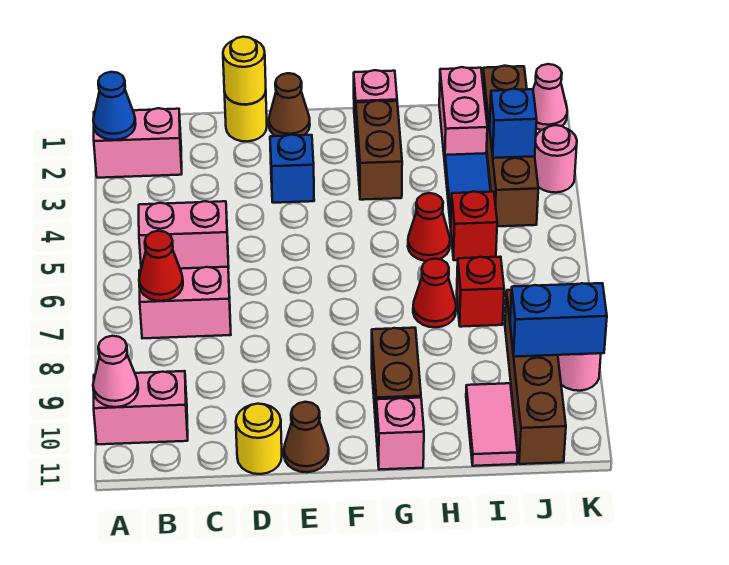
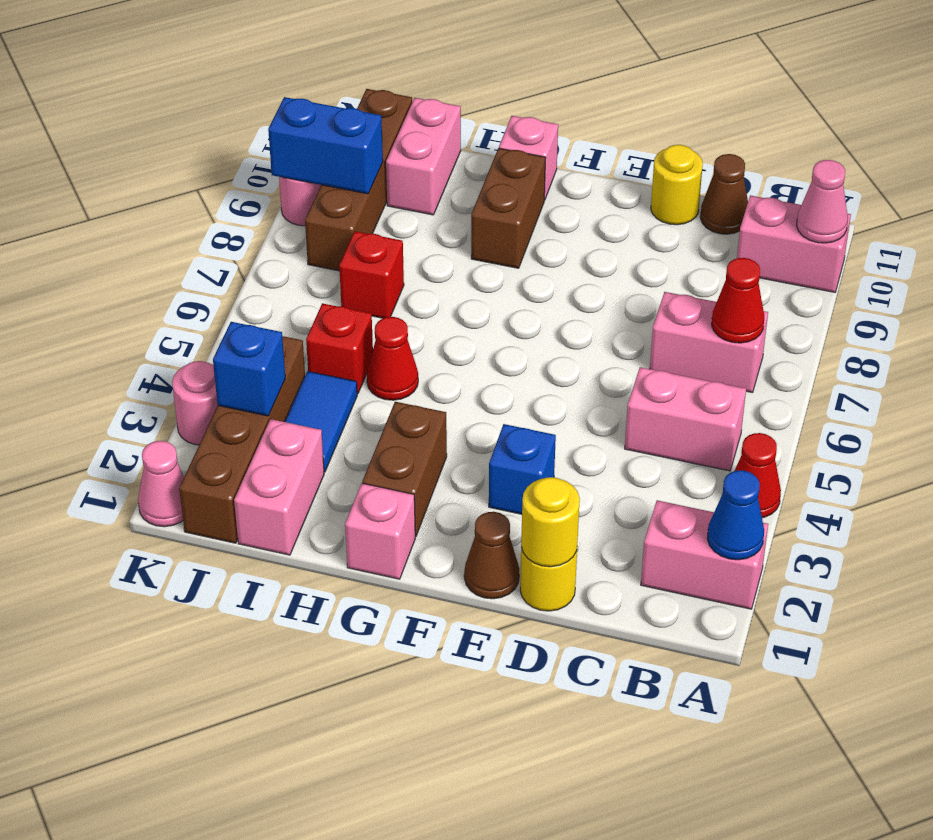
brown cone E11 level 1 -> brown cone C11 level 1
red cone H7 level 1 -> red cone A4 level 1
pink tile I10:I11 level 1 -> pink brick I10:I11 level 1

